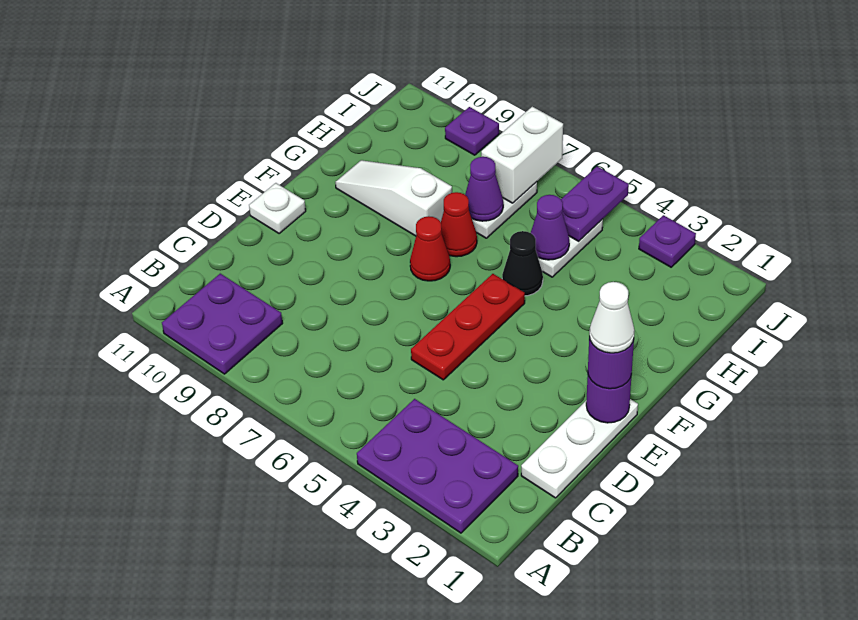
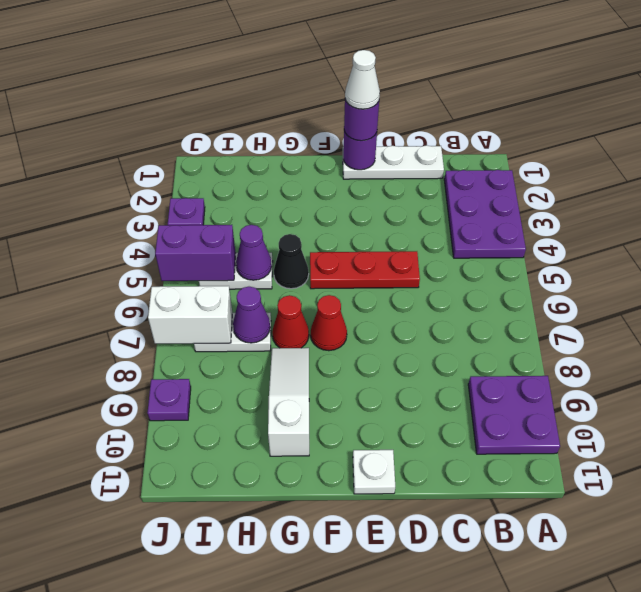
white slope G8:G10 level 1 top 8 -> white slope G8:G10 level 1 top 10
purple plate I5:J5 level 2 -> purple brick I5:J5 level 2

